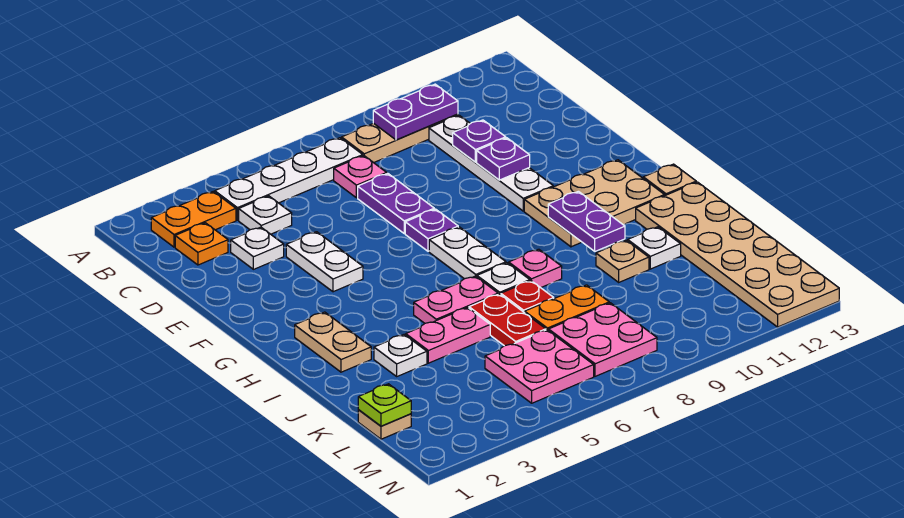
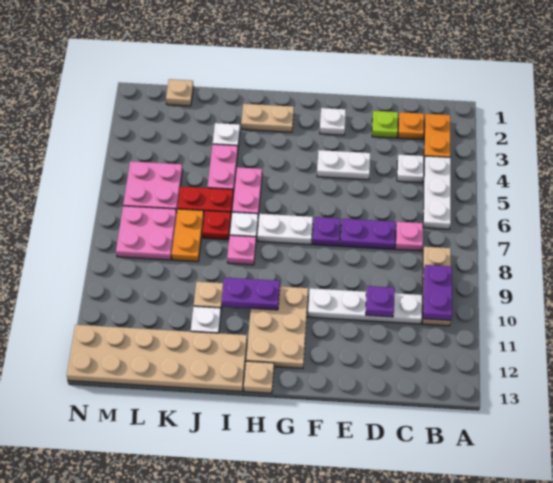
white plate B4:B7 level 1 -> white plate B4:B6 level 1
white plate D3 level 1 -> white plate F2 level 1
purple plate E10 level 2 -> none
lime plate L1 level 2 -> lime plate D2 level 1

